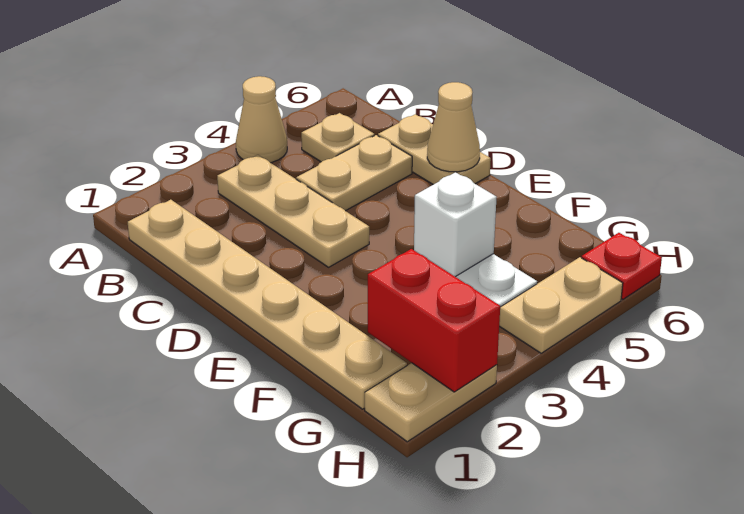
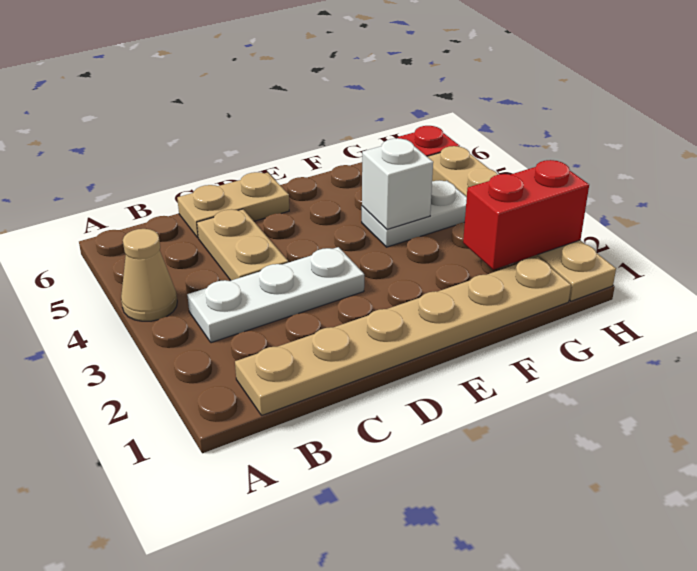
tan plate B3:D3 level 1 -> white plate B3:D3 level 1
tan plate B5 level 1 -> none
tan cone D6 level 2 -> none

